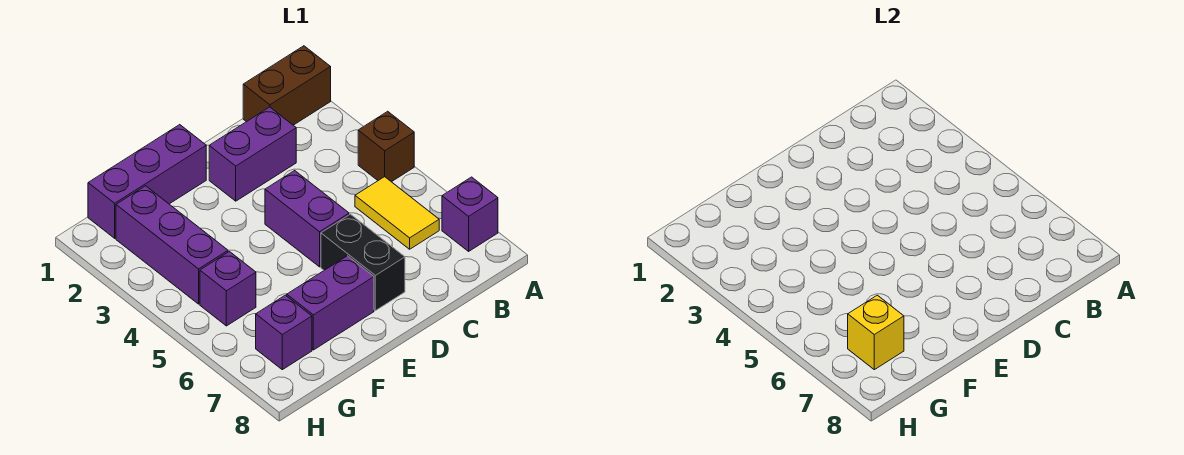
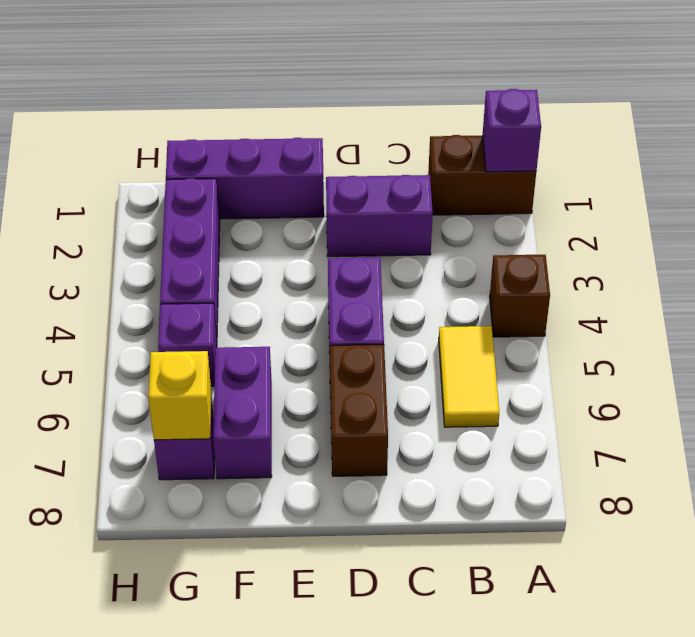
purple brick A7 level 1 -> purple brick A1 level 2
black brick D6:D7 level 1 -> brown brick D6:D7 level 1
purple brick E7:F7 level 1 -> purple brick F6:F7 level 1

